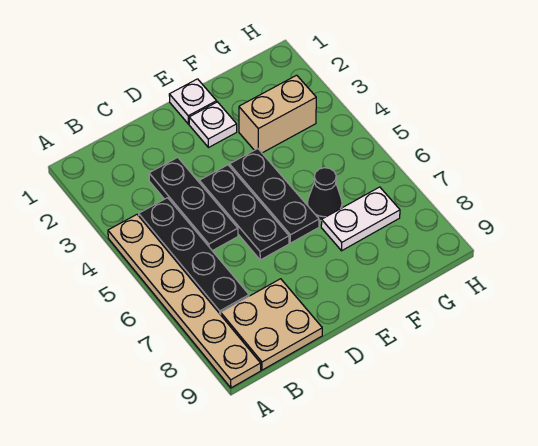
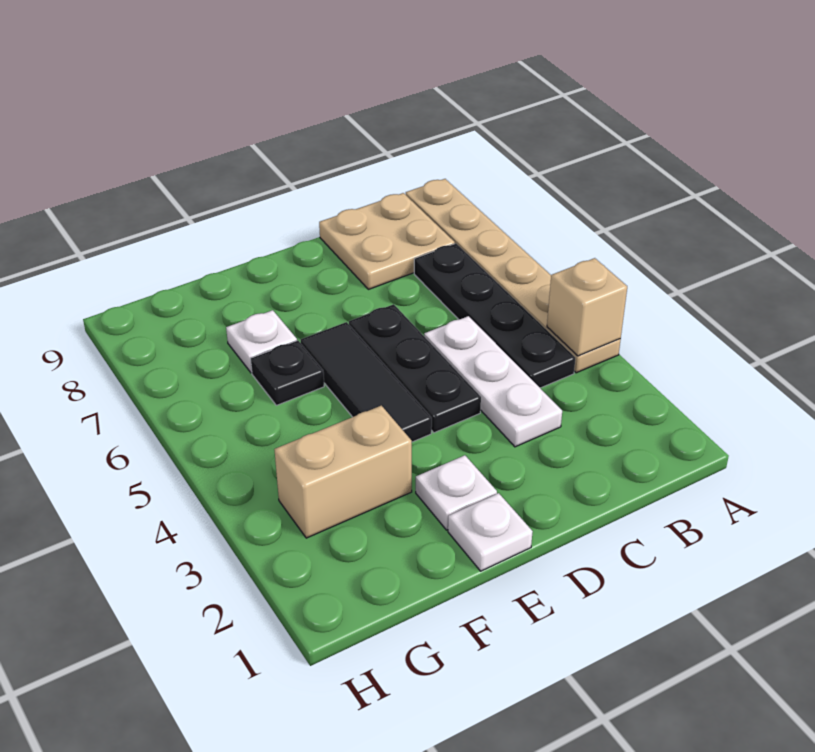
none -> tan brick A4 level 2
black plate C3:C5 level 1 -> white plate C3:C5 level 1
black plate E4:E6 level 1 -> black tile E4:E6 level 1
black cone F6 level 1 -> black plate F6 level 1
white plate F7:G7 level 1 -> white plate F7 level 1

